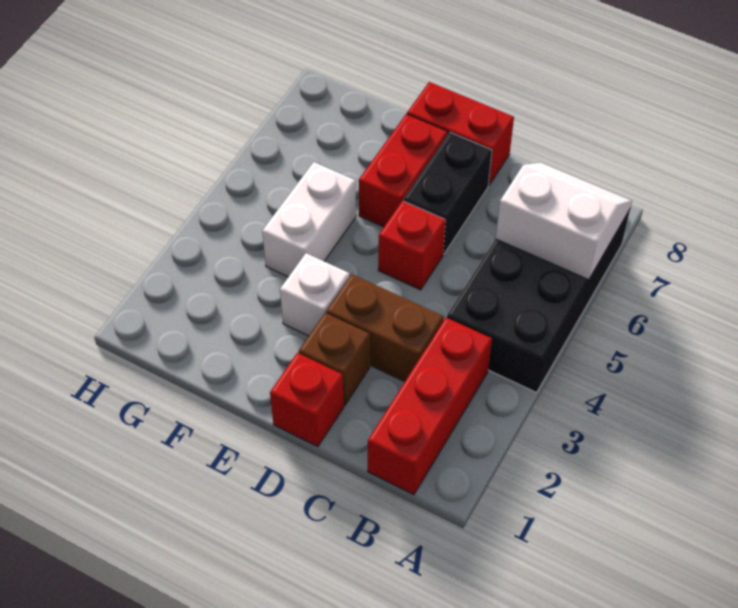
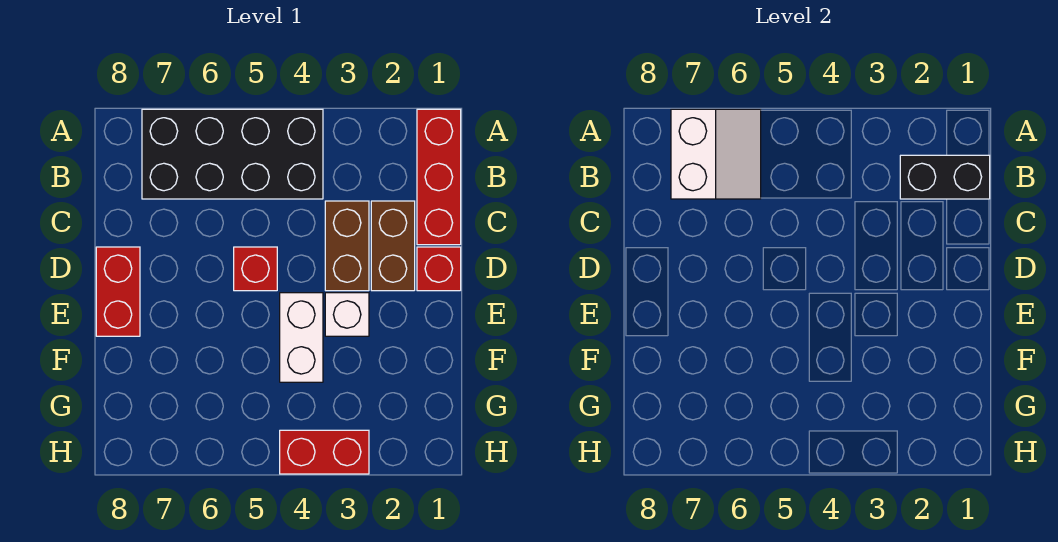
white slope A6:B7 level 2 top 6 -> white slope A6:B7 level 2 top 7
red brick B1:B3 level 1 -> red brick A1:C1 level 1
brown brick D2 level 1 -> brown brick C2:D2 level 1
black brick D6:D7 level 1 -> black brick B1:B2 level 2
red brick E6:E7 level 1 -> red brick H3:H4 level 1
white brick F4:F5 level 1 -> white brick E4:F4 level 1

